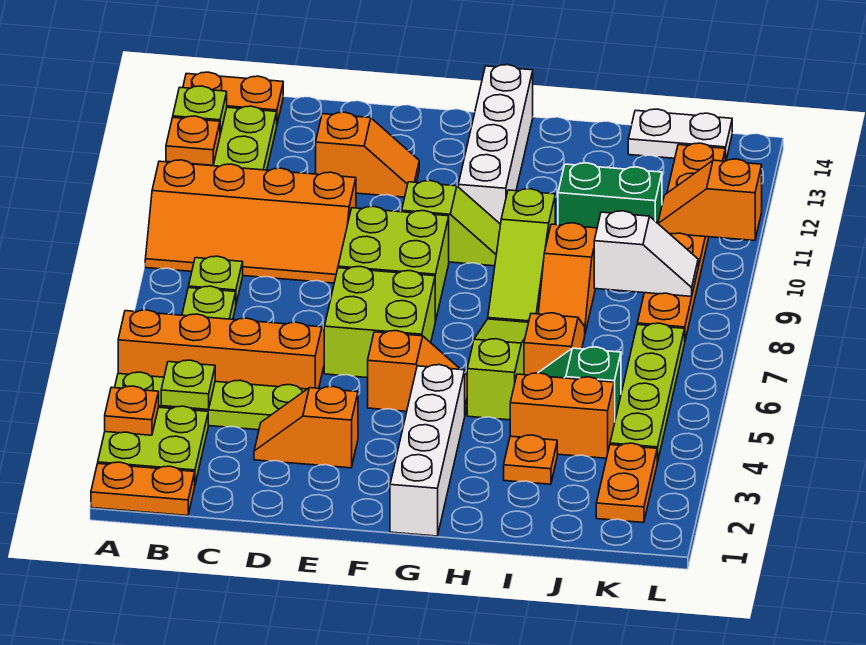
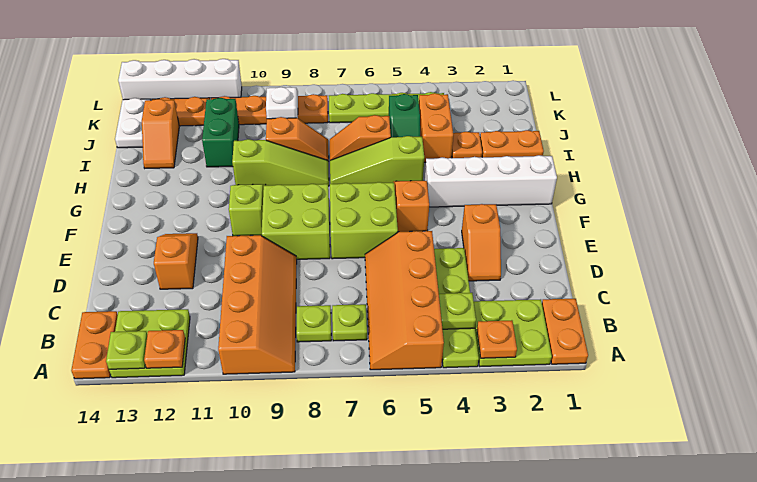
white brick G11:G14 level 1 -> white brick L11:L14 level 1
orange plate K2:K3 level 1 -> orange plate I1:I2 level 1
orange slope K11:L11 level 2 top L -> orange slope I13:J13 level 1 top J

